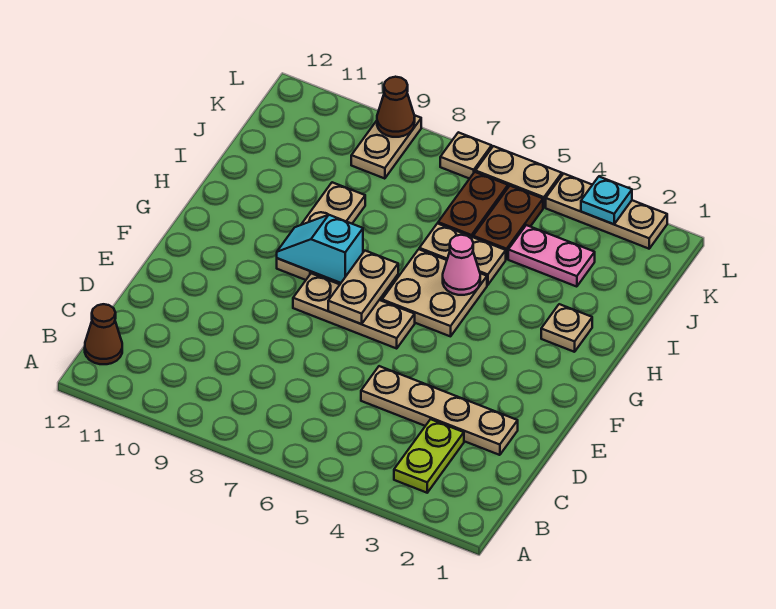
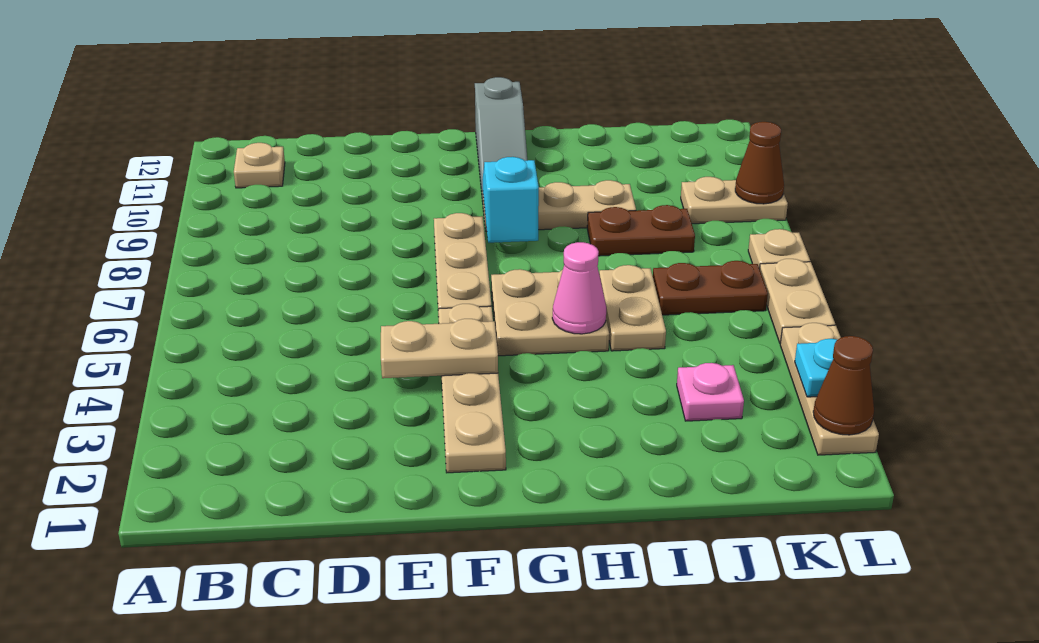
lime plate B3:C3 level 1 -> none
brown cone B12 level 1 -> brown cone L2 level 2
tan plate D2:D5 level 1 -> tan plate F2:F5 level 1
tan plate F7:G7 level 2 -> tan plate E4:F4 level 2
none -> grey slope G10:G12 level 1 top 12
tan plate H2 level 1 -> tan plate B11 level 1
pink plate J3:J4 level 1 -> pink plate J3 level 1
brown plate J5:K5 level 1 -> brown plate I8:J8 level 1

